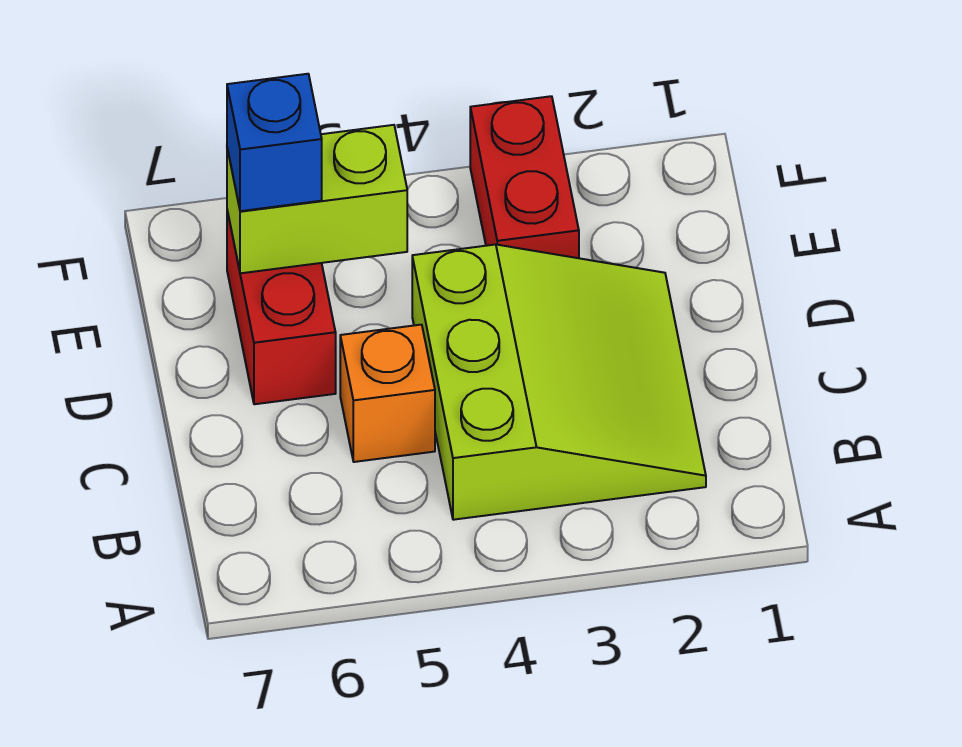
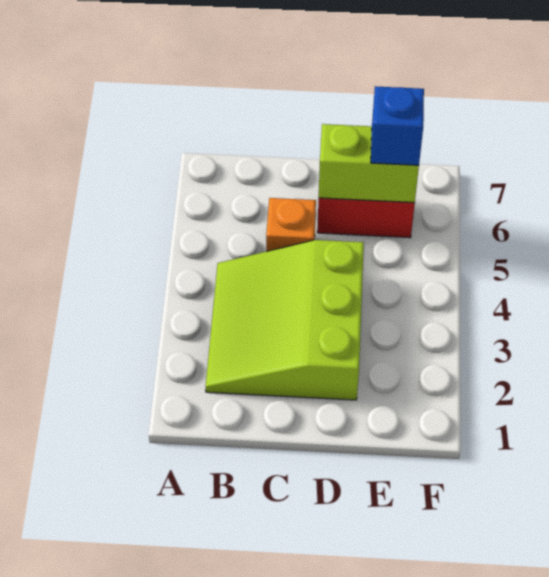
lime slope B2:D4 level 1 top 4 -> lime slope B2:D4 level 1 top D
red brick E3:F3 level 1 -> none
lime brick E5:E6 level 2 -> lime brick D6:E6 level 2

